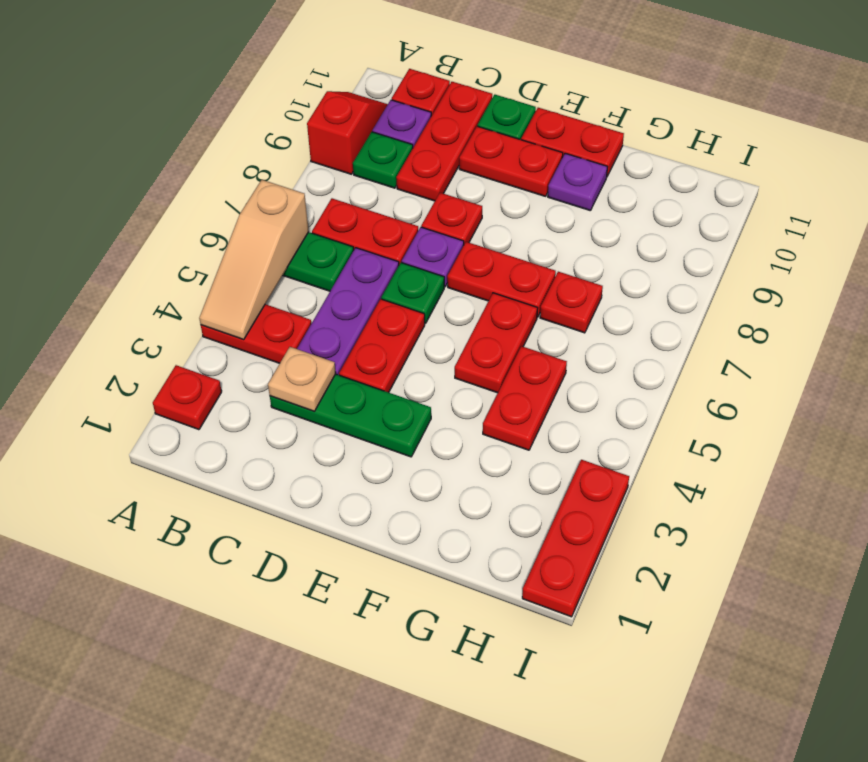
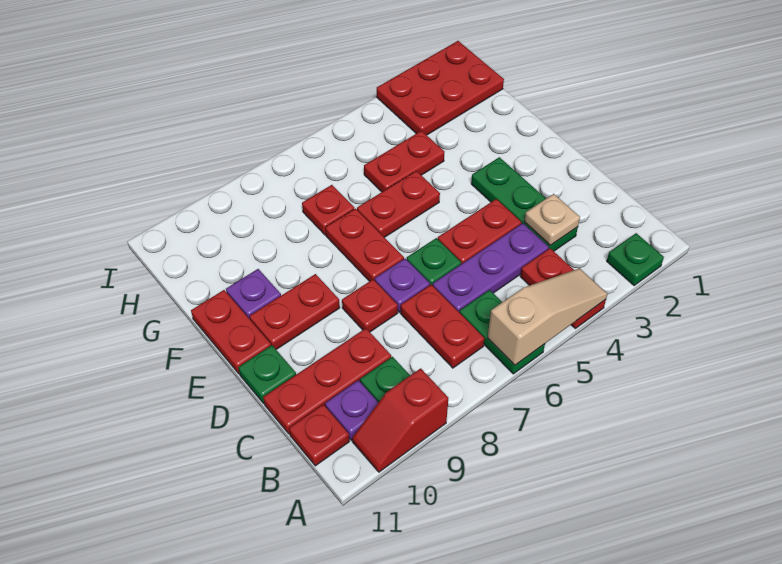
red plate A2 level 1 -> green plate A2 level 1
red plate D10:E10 level 1 -> red plate E9:E10 level 1
red plate I1:I3 level 1 -> red plate H1:I3 level 1

